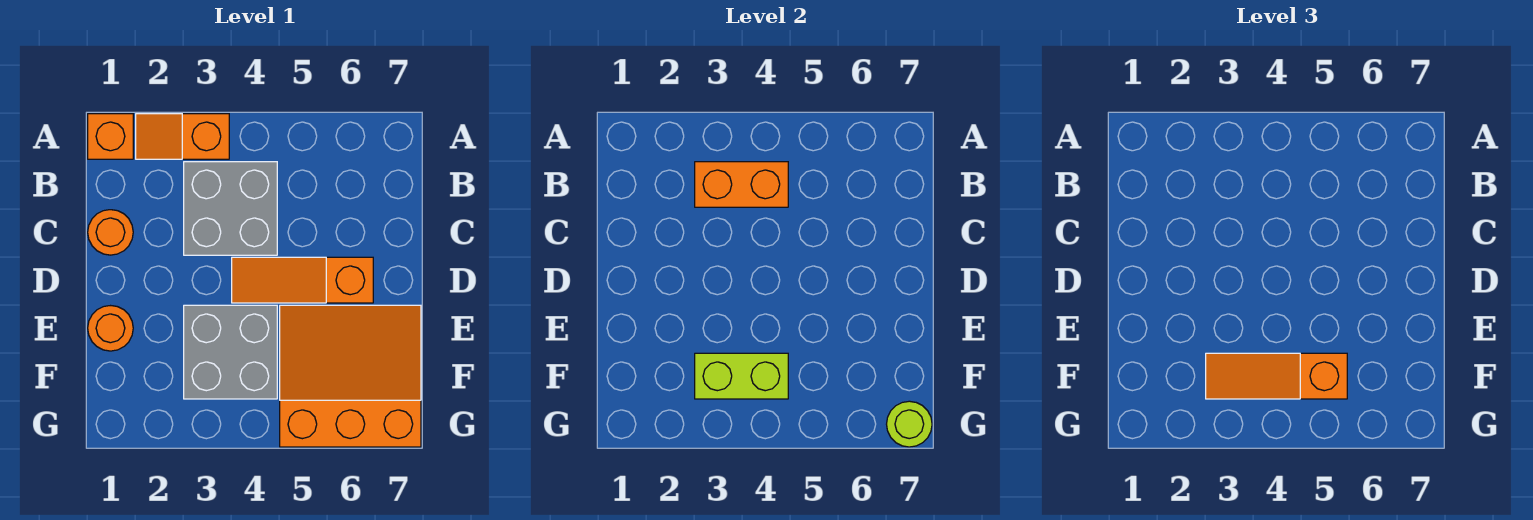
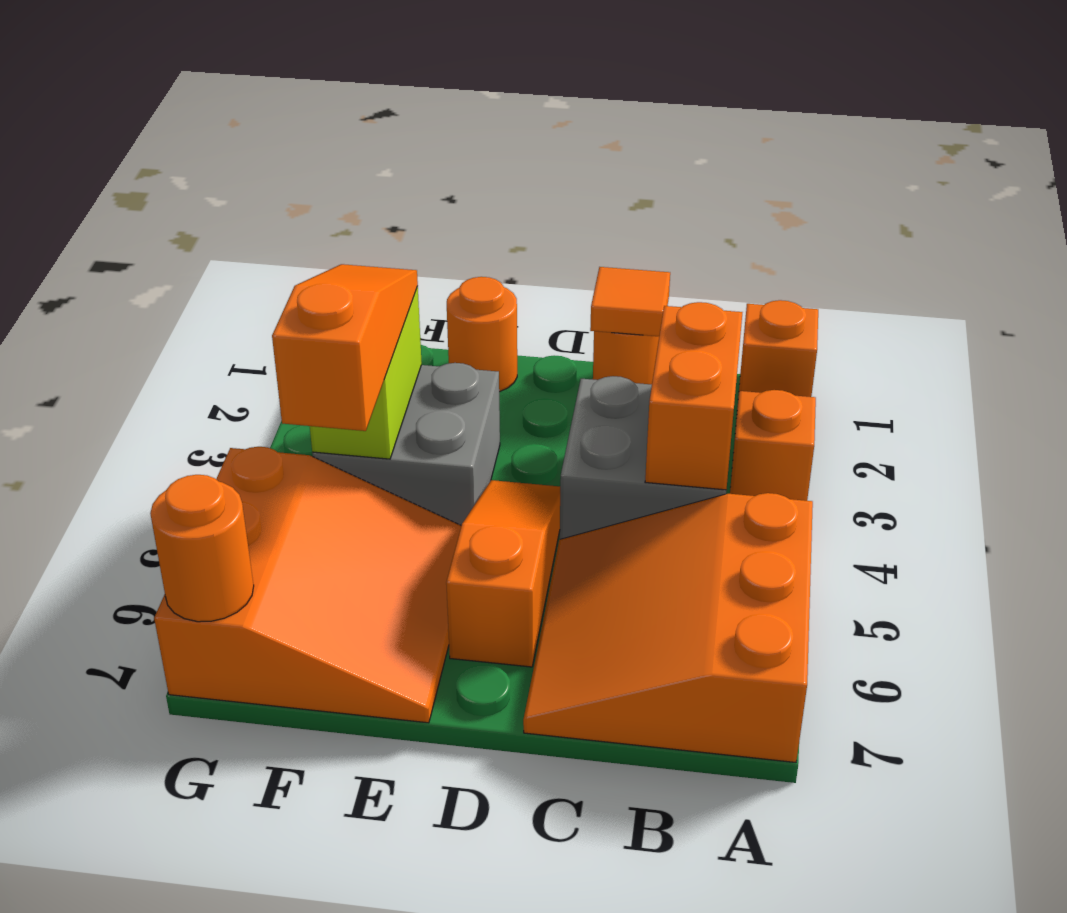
none -> orange slope A5:C7 level 1 top A
none -> orange tile C1 level 2
lime round brick G7 level 2 -> orange round brick G7 level 2

